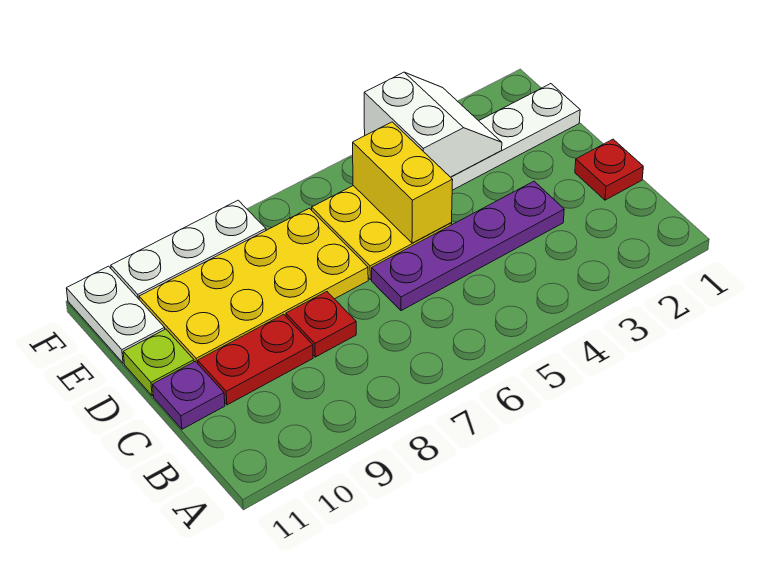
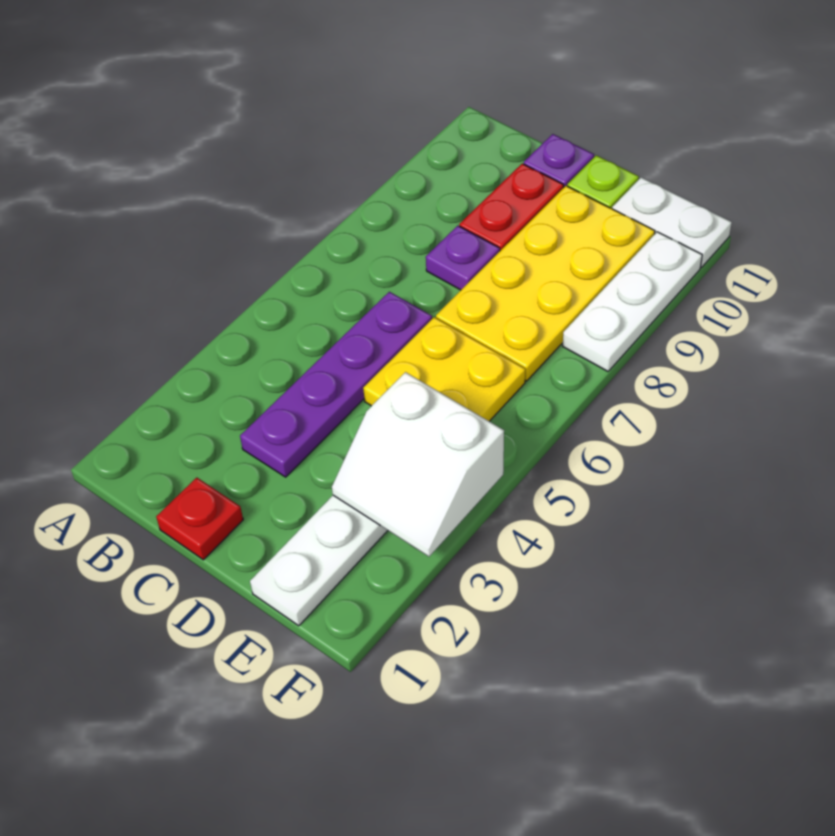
red plate C8 level 1 -> purple plate C8 level 1
yellow brick D5:E5 level 2 -> none

